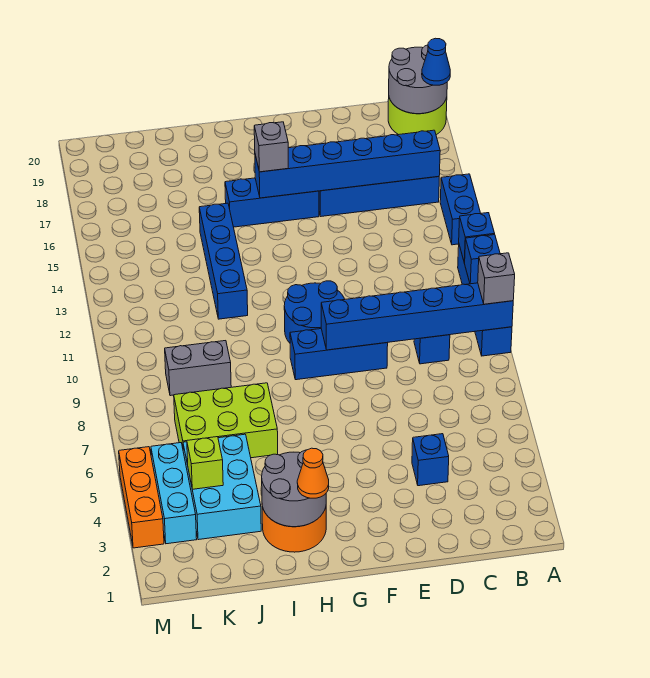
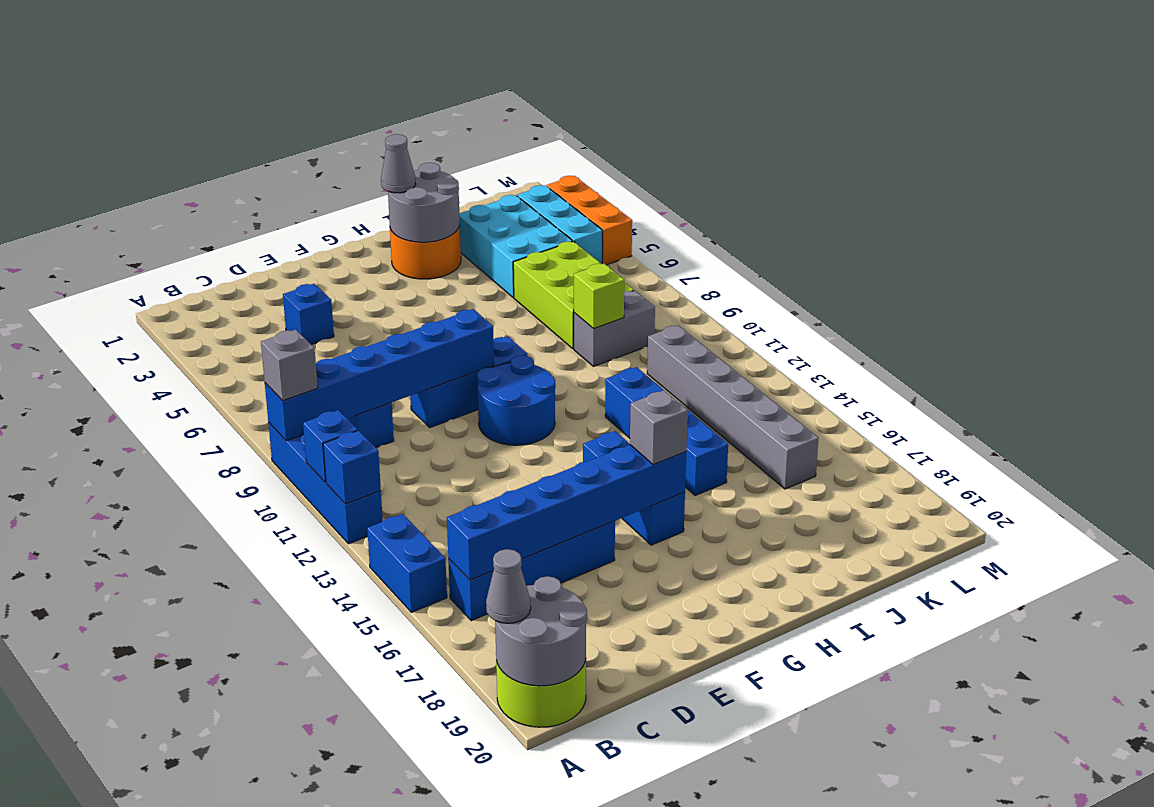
blue cone A19 level 3 -> grey cone A19 level 3
blue brick F16:H16 level 1 -> blue brick G14:G16 level 1
orange cone H2 level 3 -> grey cone H2 level 3
lime brick I6:K7 level 1 -> lime brick J6:K8 level 1
lime brick K4 level 2 -> lime brick J9 level 2
none -> grey brick K11:K16 level 1

